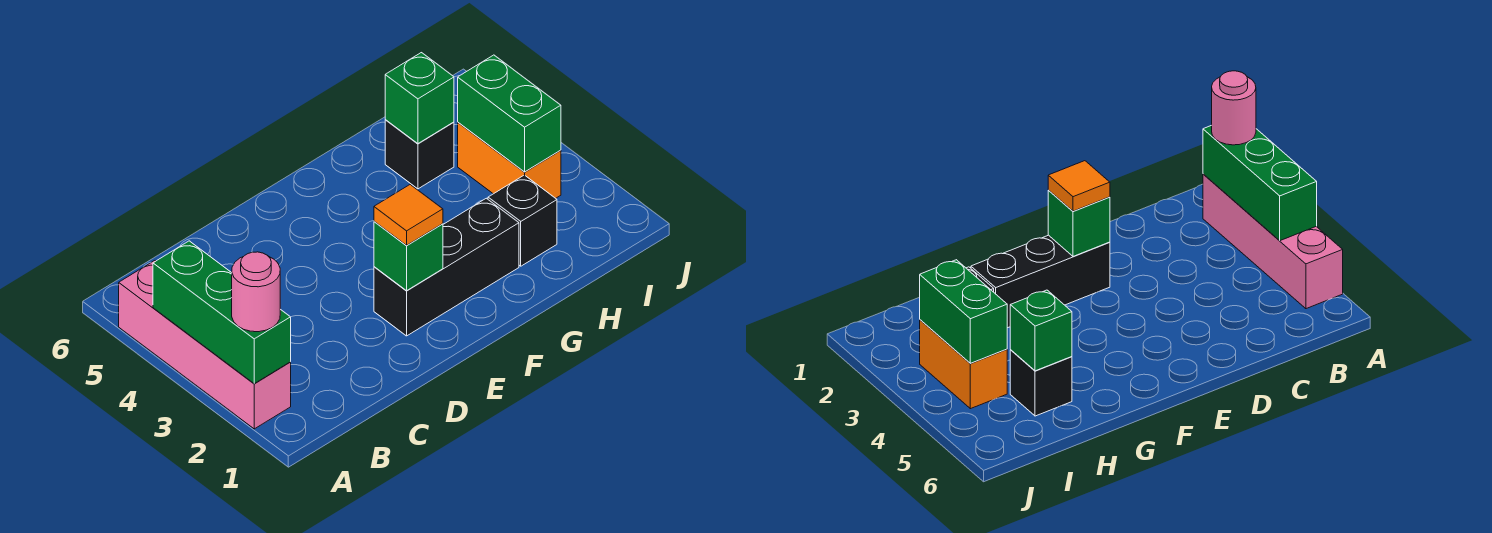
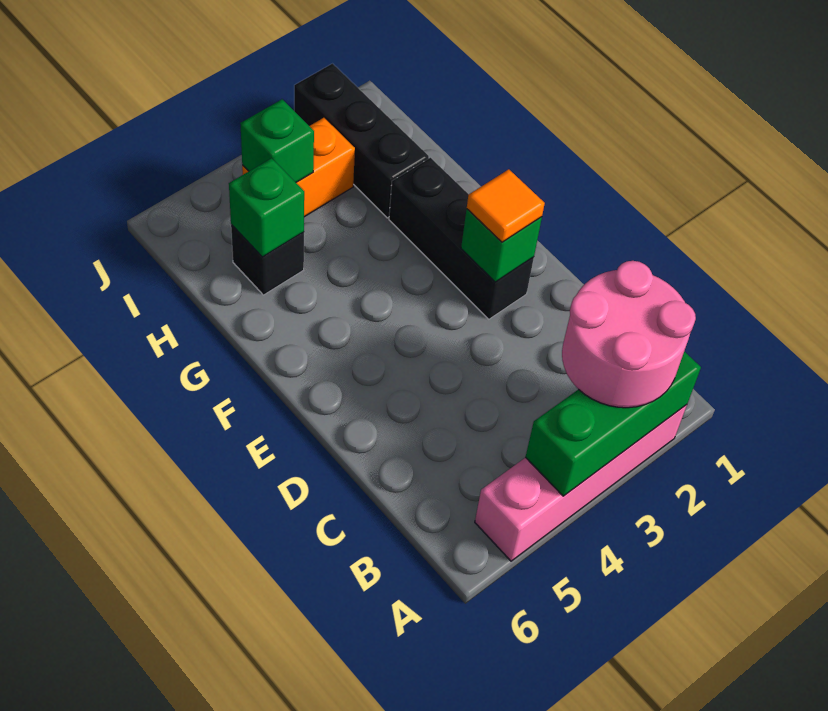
pink round brick A2 level 3 -> pink round brick A2:B3 level 3
black brick H2 level 1 -> black brick H2:J2 level 1
green brick I3:I4 level 2 -> green brick I4 level 2

